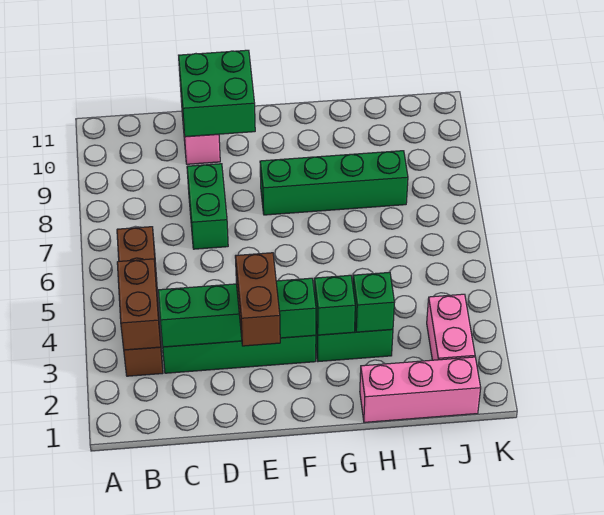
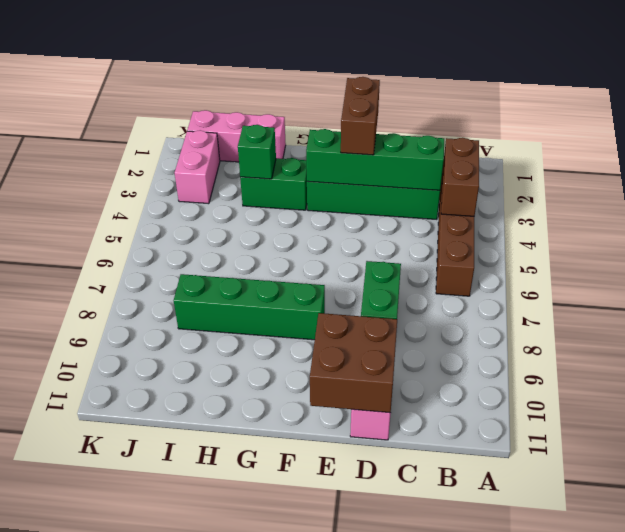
green brick D10:E11 level 2 -> brown brick D10:E11 level 2
green brick G3 level 2 -> none

